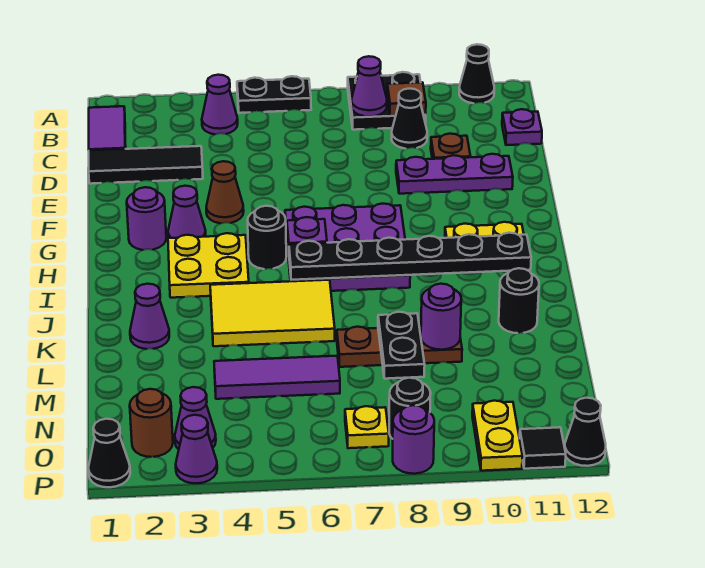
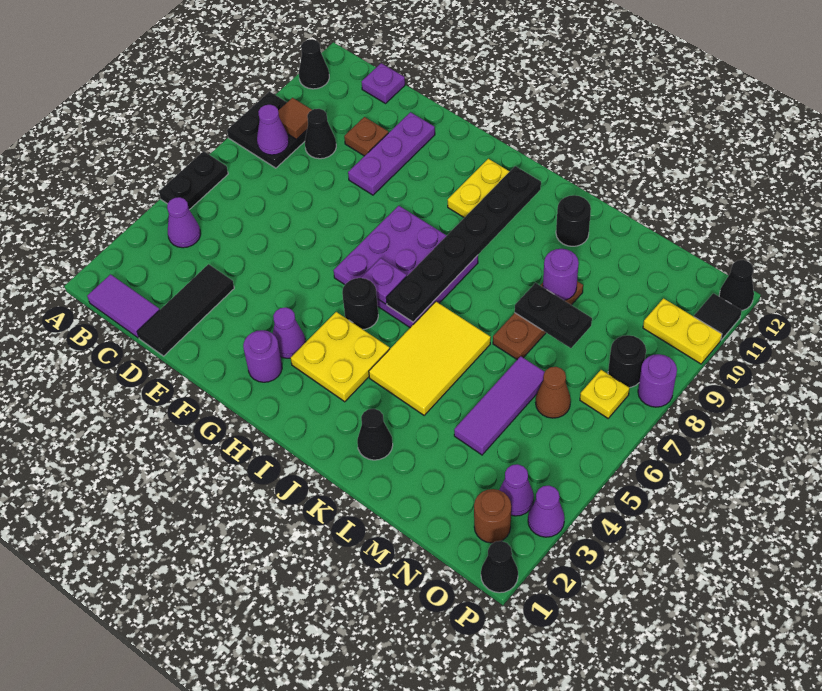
brown cone F4 level 1 -> brown cone N6 level 1
purple cone K2 level 1 -> black cone K2 level 1

